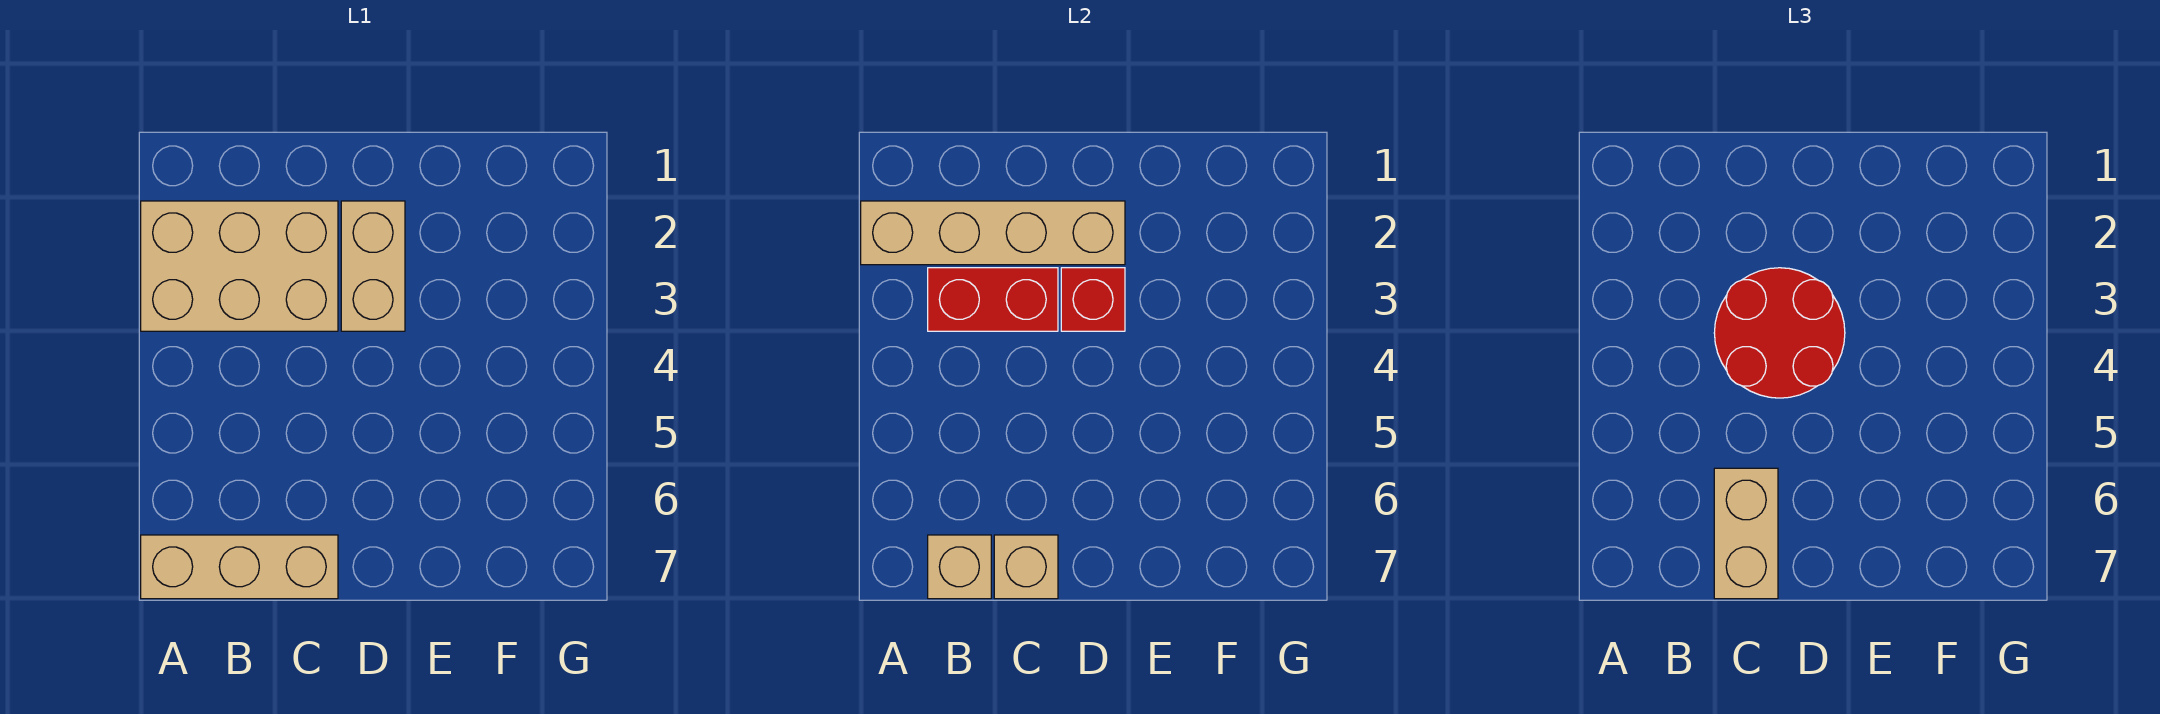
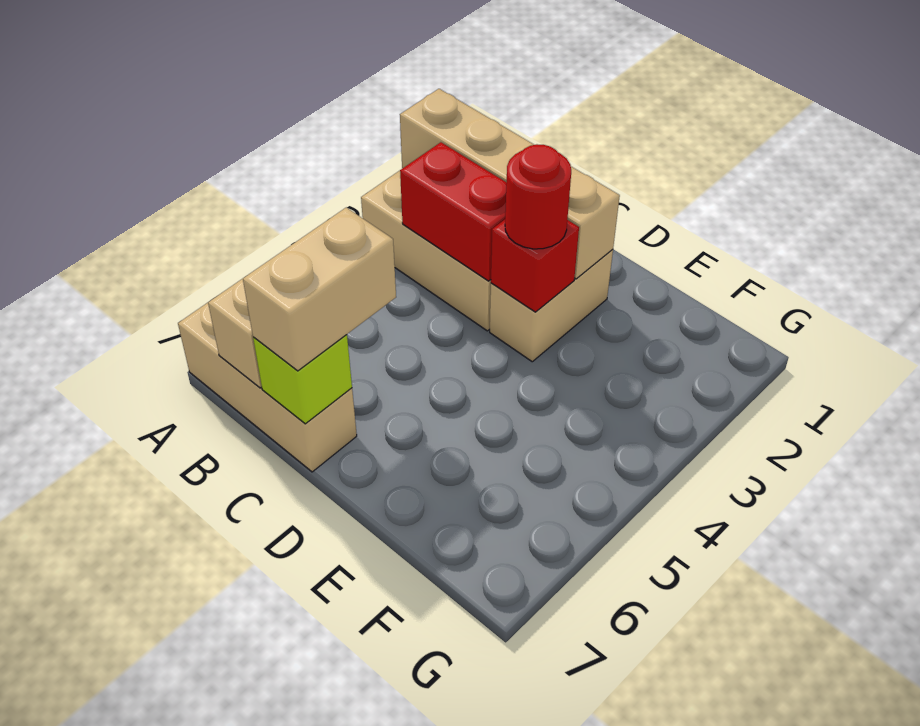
red round brick C3:D4 level 3 -> red round brick D3 level 3
tan brick C7 level 2 -> lime brick C7 level 2

